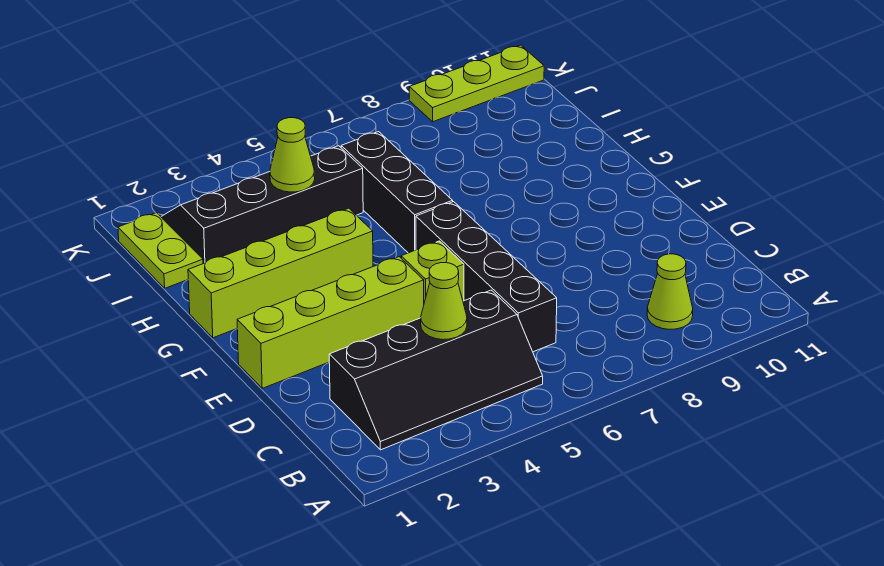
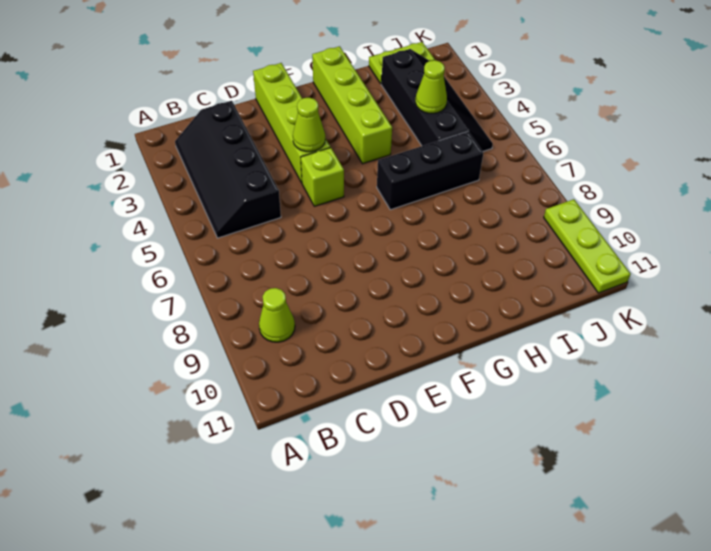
lime cone C4 level 2 -> lime cone E4 level 2
black brick C6:F6 level 1 -> none

